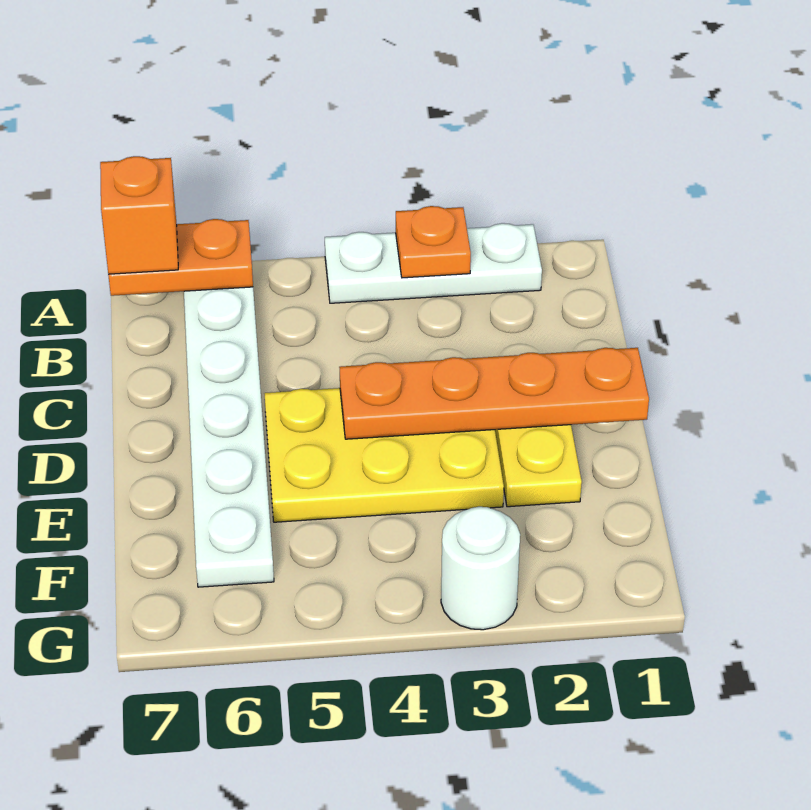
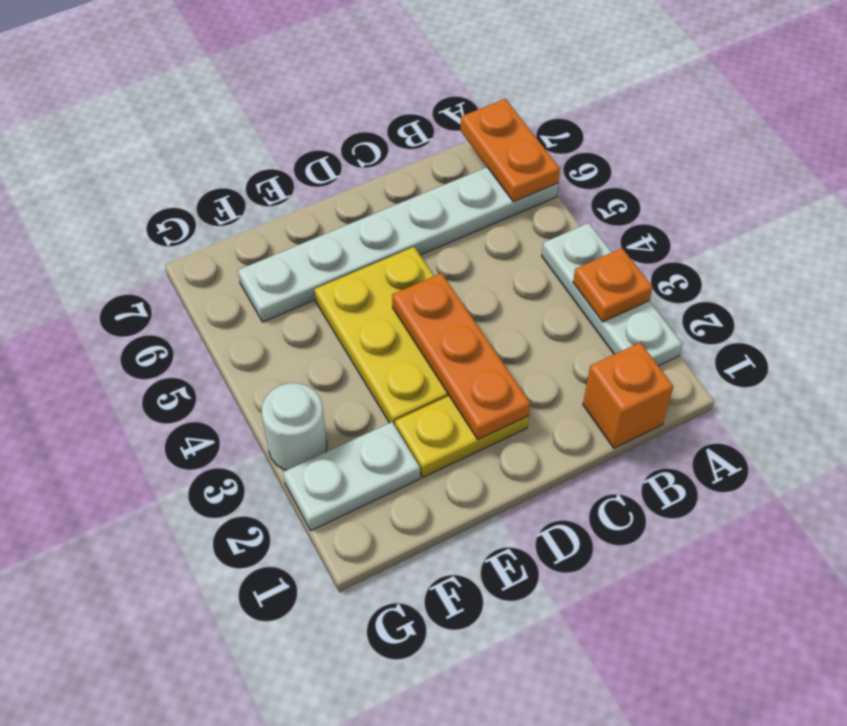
orange brick A7 level 3 -> orange brick B1 level 1
orange plate D1:D4 level 2 -> orange plate D2:D4 level 2
none -> white plate F2:G2 level 1

